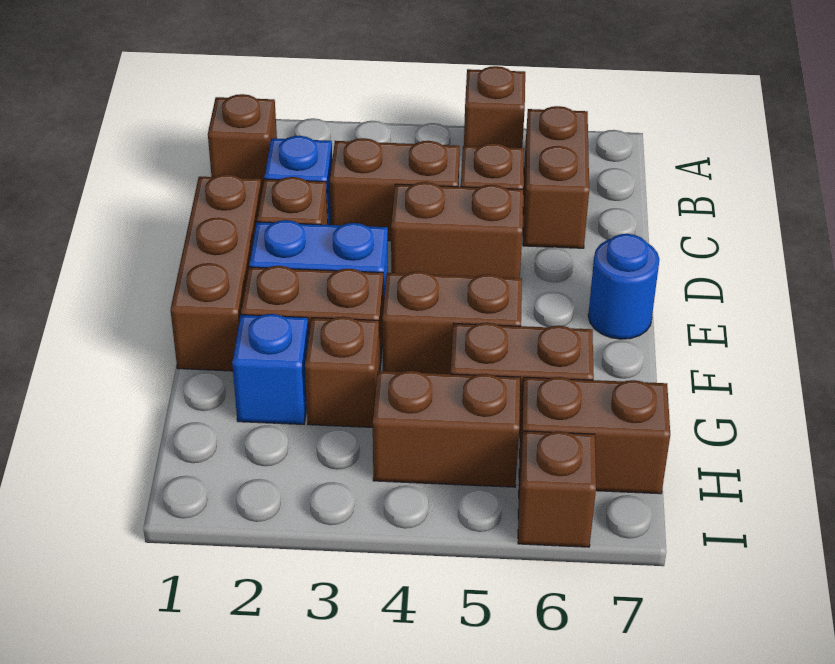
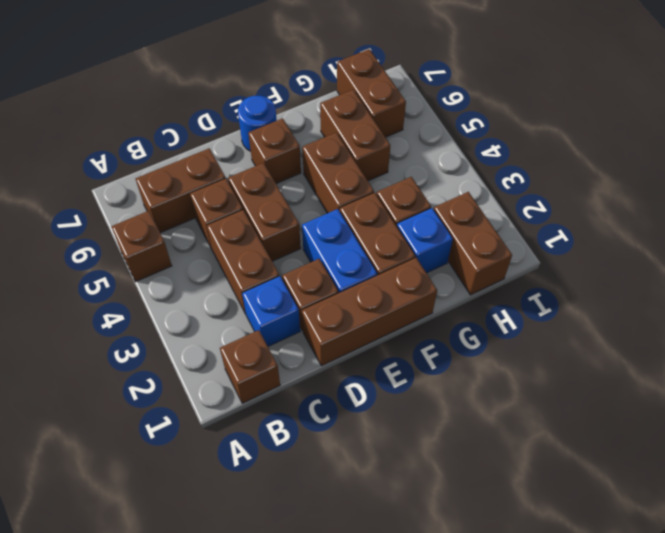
brown brick H4:H5 level 1 -> brown brick H1:H2 level 1
brown brick I6 level 1 -> brown brick E6 level 1

